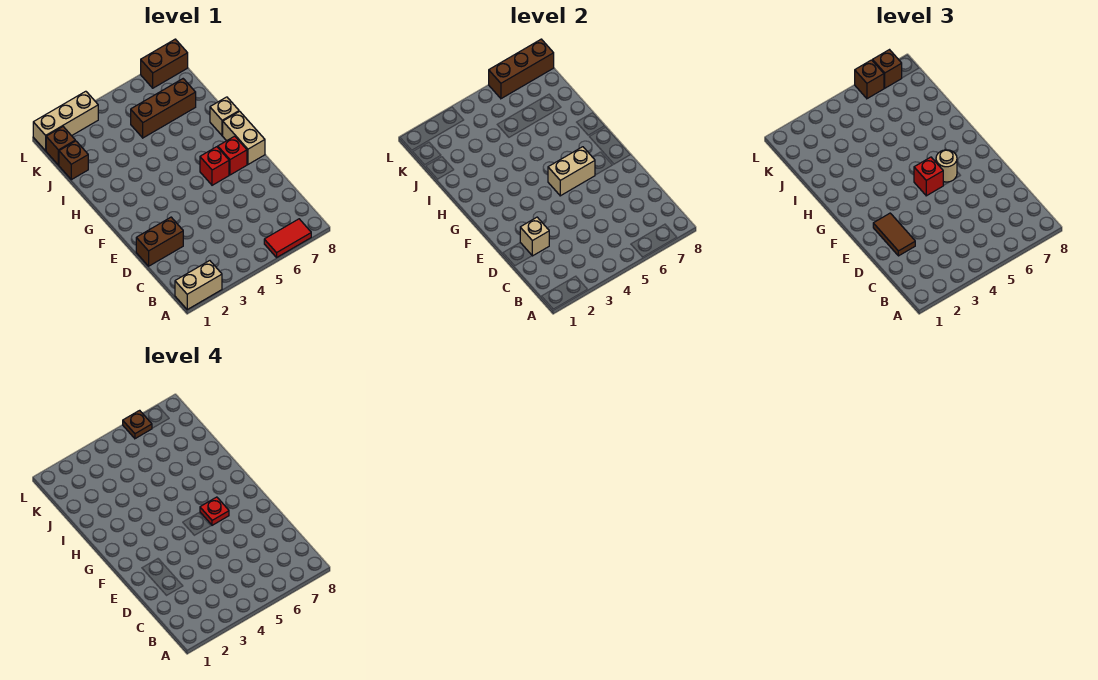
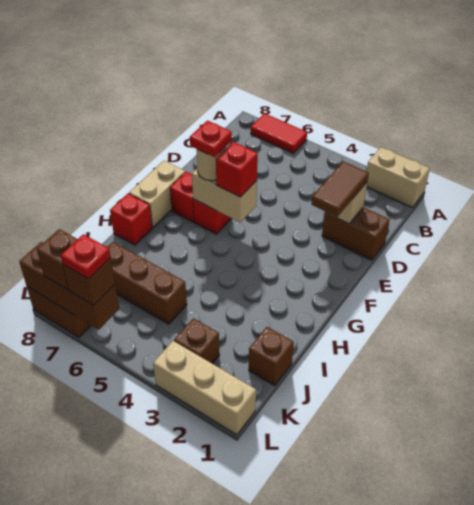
tan brick H8 level 1 -> red brick H8 level 1
brown brick K1 level 1 -> brown brick K3 level 1
brown plate L6 level 4 -> red plate L6 level 4

